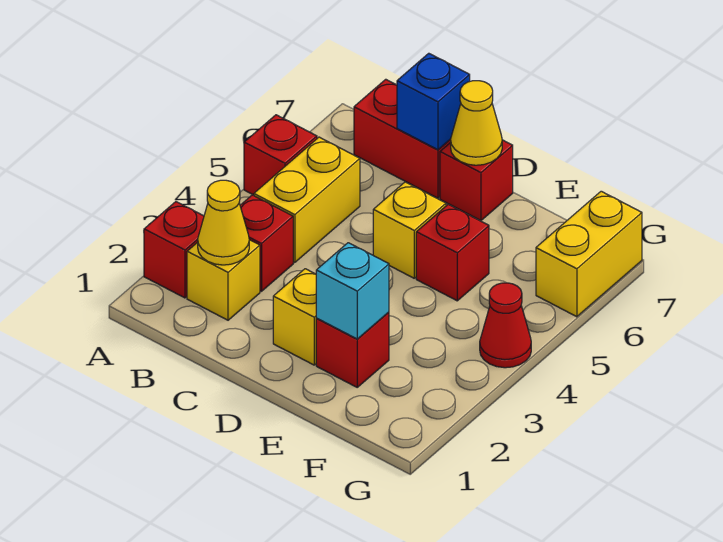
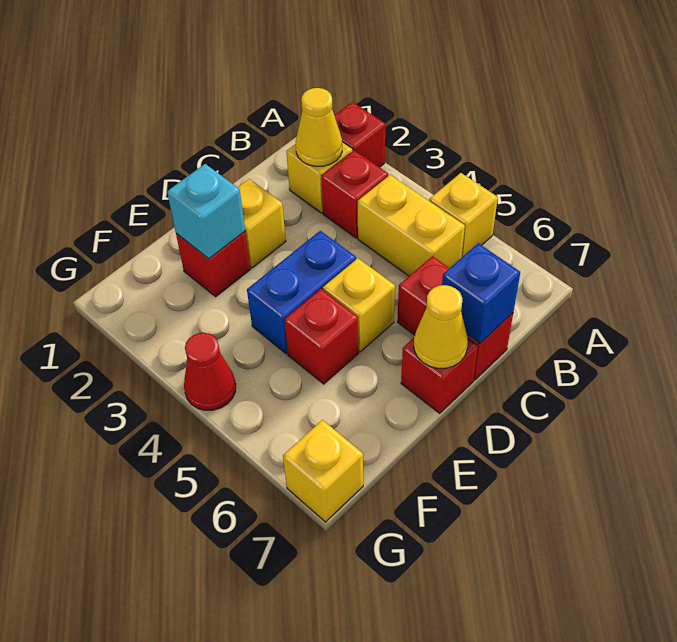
red brick A5 level 1 -> yellow brick A5 level 1
red brick B7:C7 level 1 -> red brick C6:C7 level 1
none -> blue brick D4:E4 level 1
yellow brick G6:G7 level 1 -> yellow brick G7 level 1

